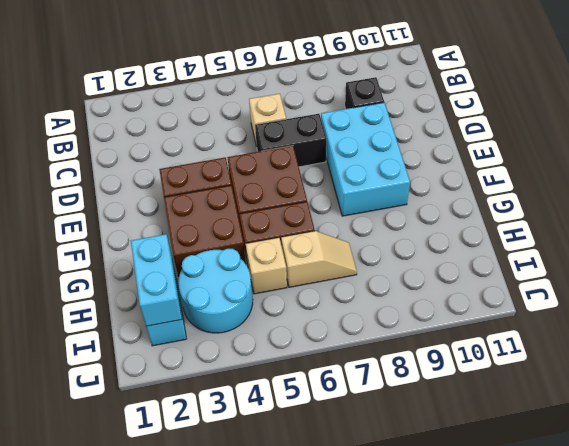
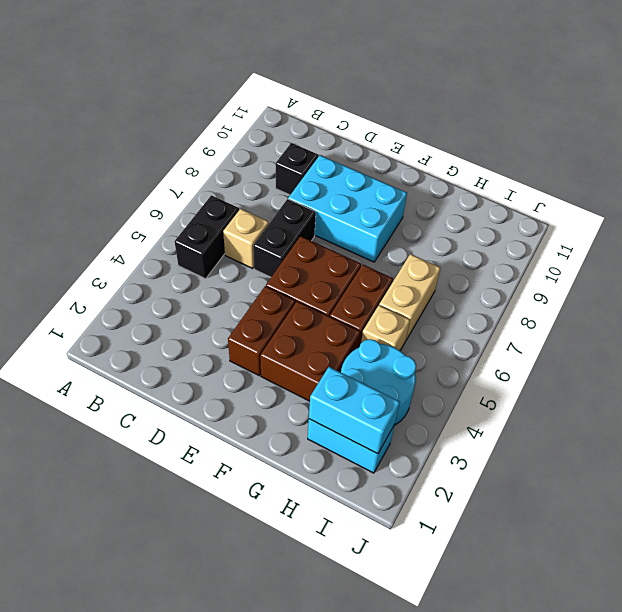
none -> black brick B5:B6 level 1
tan slope H6:H7 level 1 top 6 -> tan brick H6:H7 level 1

